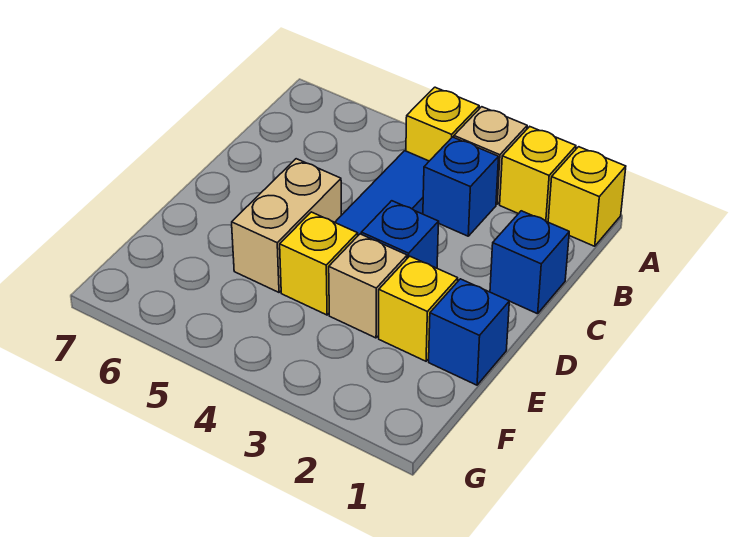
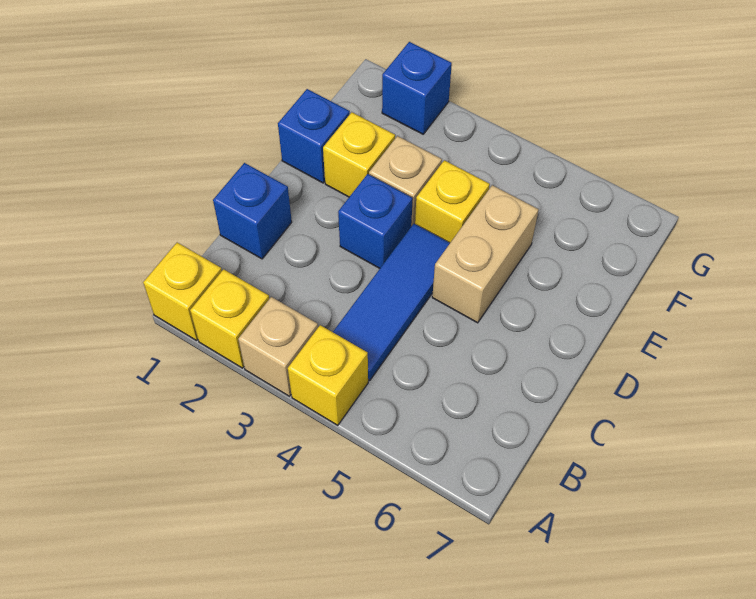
blue brick B3 level 1 -> blue brick G2 level 1

